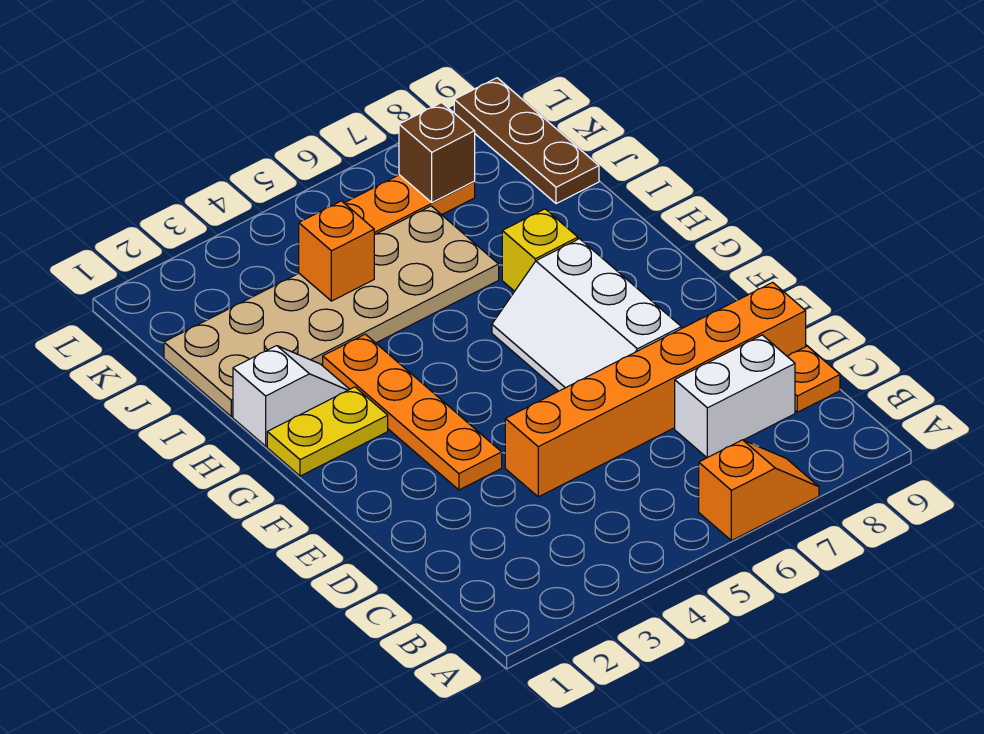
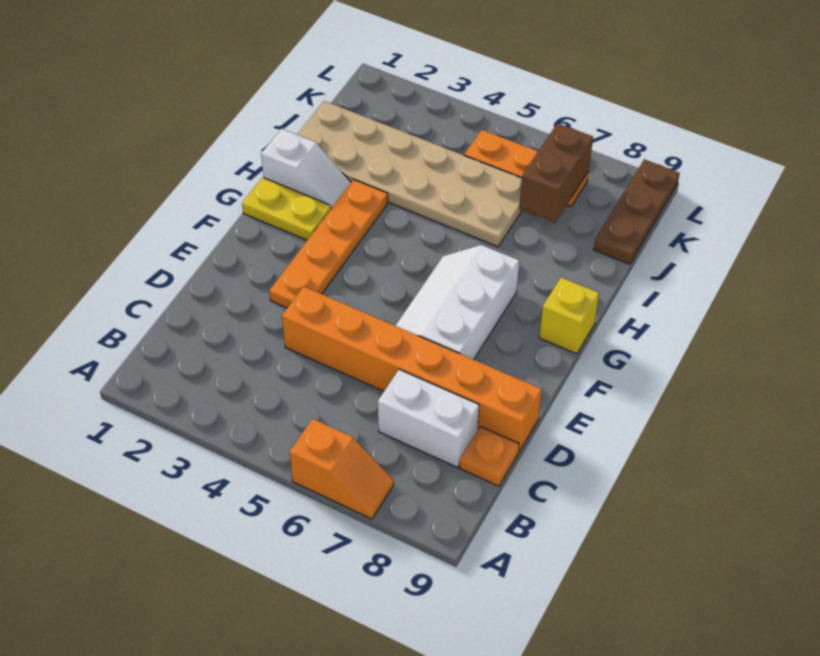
yellow brick H7 level 1 -> yellow brick G9 level 1
orange brick J4 level 2 -> none
brown brick K7 level 2 -> brown brick J7:K7 level 2

